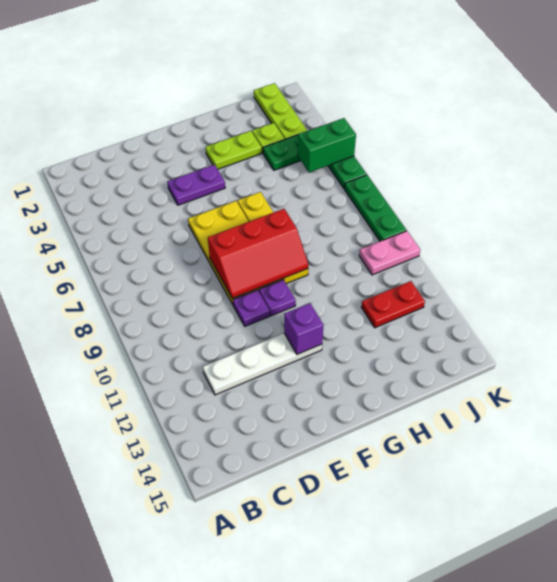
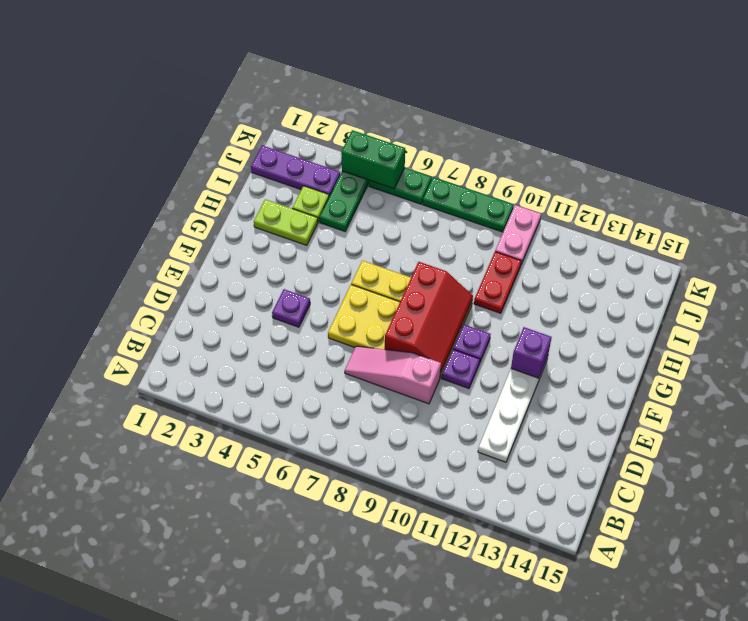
none -> pink slope D7:D9 level 1 top 9
purple plate E4:F4 level 1 -> purple plate E4 level 1
lime plate G3:H3 level 1 -> lime plate H2:H3 level 1
red plate I12:J12 level 1 -> red plate H10:I10 level 1
lime plate J1:J3 level 1 -> purple plate J1:J3 level 1
green brick J5:K5 level 2 -> green brick K4:K5 level 2

